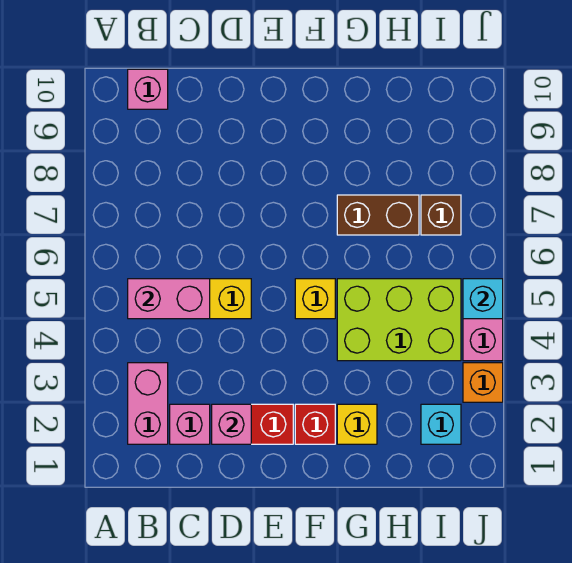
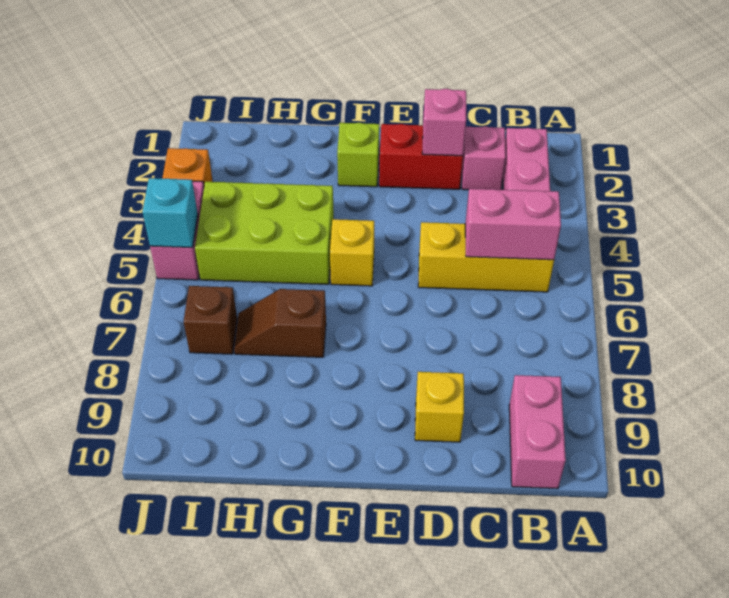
pink brick B10 level 1 -> pink brick B9:B10 level 1
red brick F2 level 1 -> lime brick F2 level 1
yellow brick G2 level 1 -> yellow brick D9 level 1
brown brick G7:H7 level 1 -> brown slope G7:H7 level 1 top G
cyan brick I2 level 1 -> none

